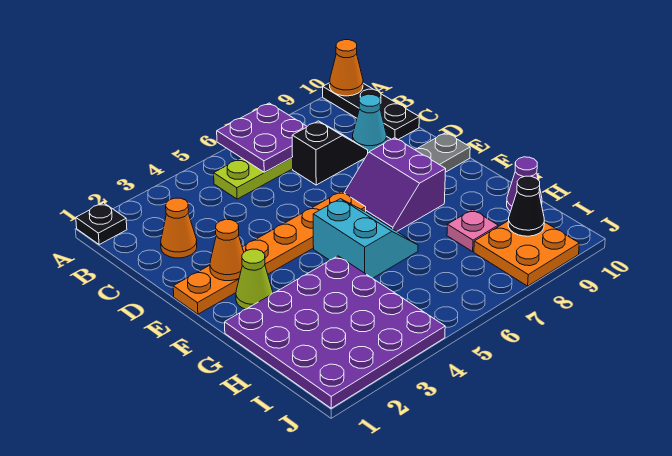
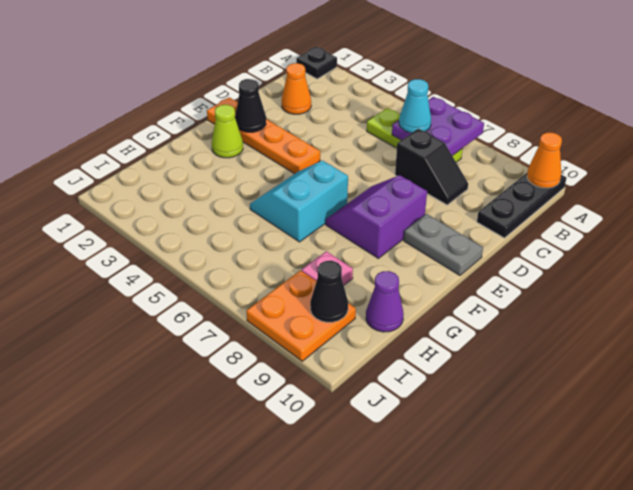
cyan cone C9 level 1 -> cyan cone B6 level 3
orange plate E1:E6 level 1 -> orange plate E1:E4 level 1
orange cone E2 level 2 -> black cone E2 level 2
cyan slope F5:G6 level 1 top 5 -> cyan slope F5:G6 level 1 top 6
purple plate G1:J4 level 1 -> none

